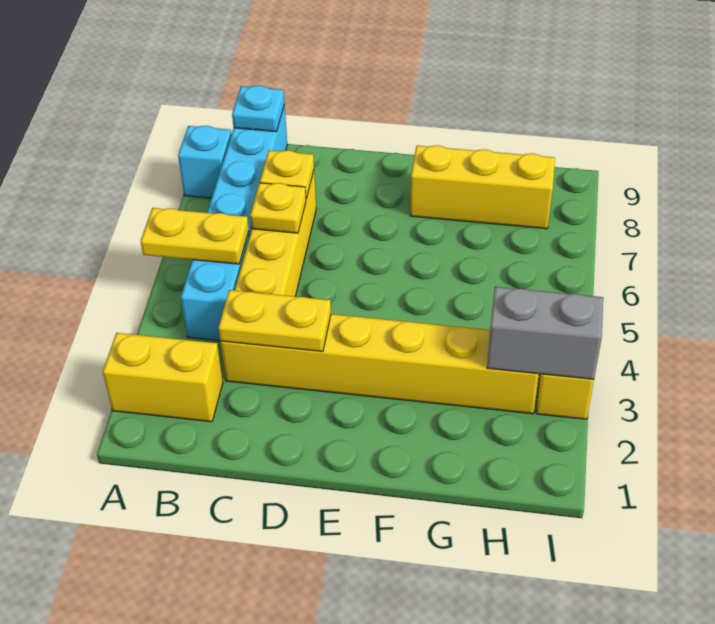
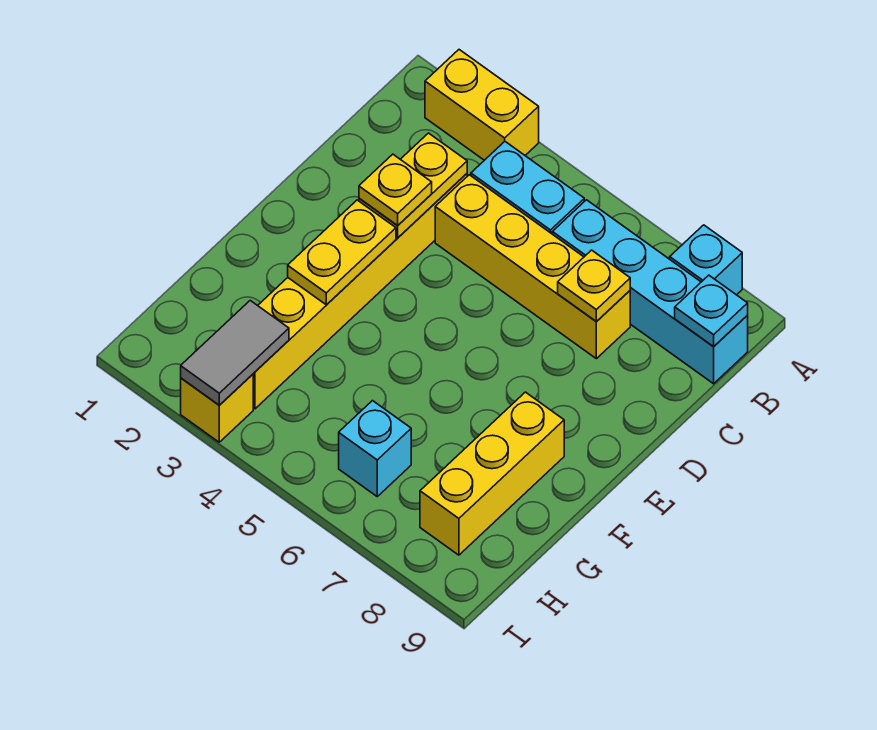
yellow brick A2:B2 level 1 -> yellow brick A2:A3 level 1
yellow plate A5:B5 level 2 -> yellow plate E3:F3 level 2
yellow plate C6 level 2 -> yellow plate D3 level 3
grey brick H3:I3 level 2 -> grey tile H3:I3 level 2
none -> cyan brick H6 level 1

